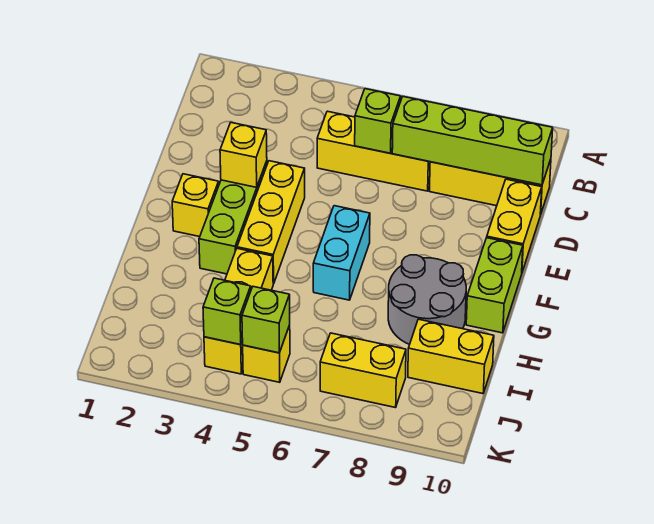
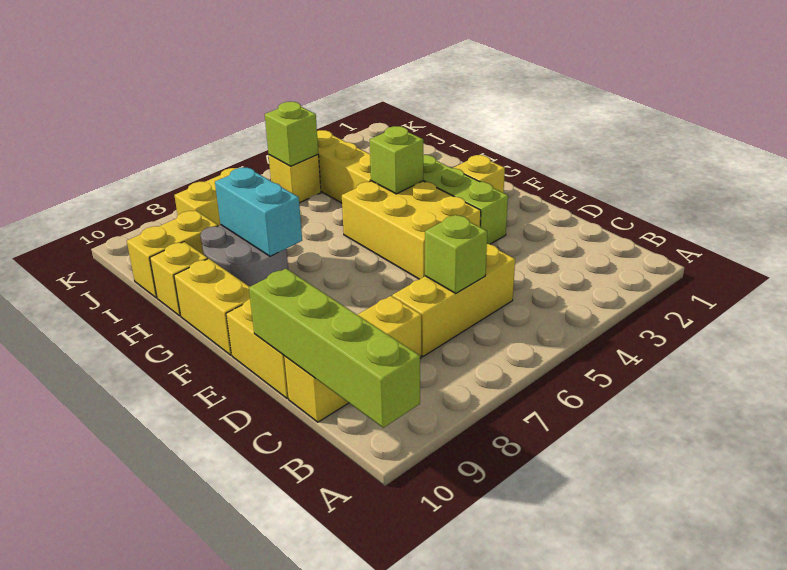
lime brick C7:C10 level 2 -> lime brick A10:D10 level 2
yellow brick E3 level 2 -> yellow brick H10 level 1
yellow brick E4:G4 level 1 -> yellow brick E4:G5 level 1
cyan brick F6:G6 level 1 -> cyan brick G8:H8 level 2
lime brick F10:G10 level 1 -> yellow brick F10:G10 level 1
lime brick J4 level 2 -> lime brick G4 level 2

